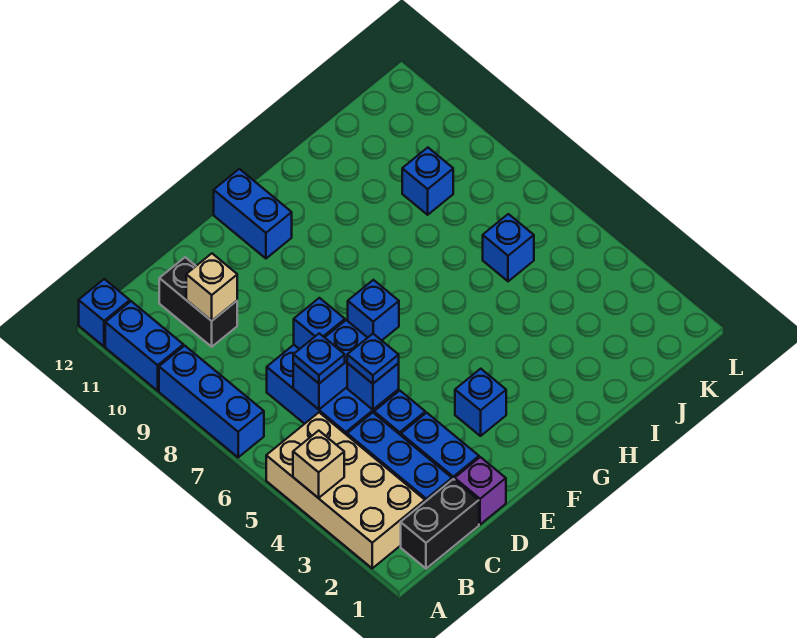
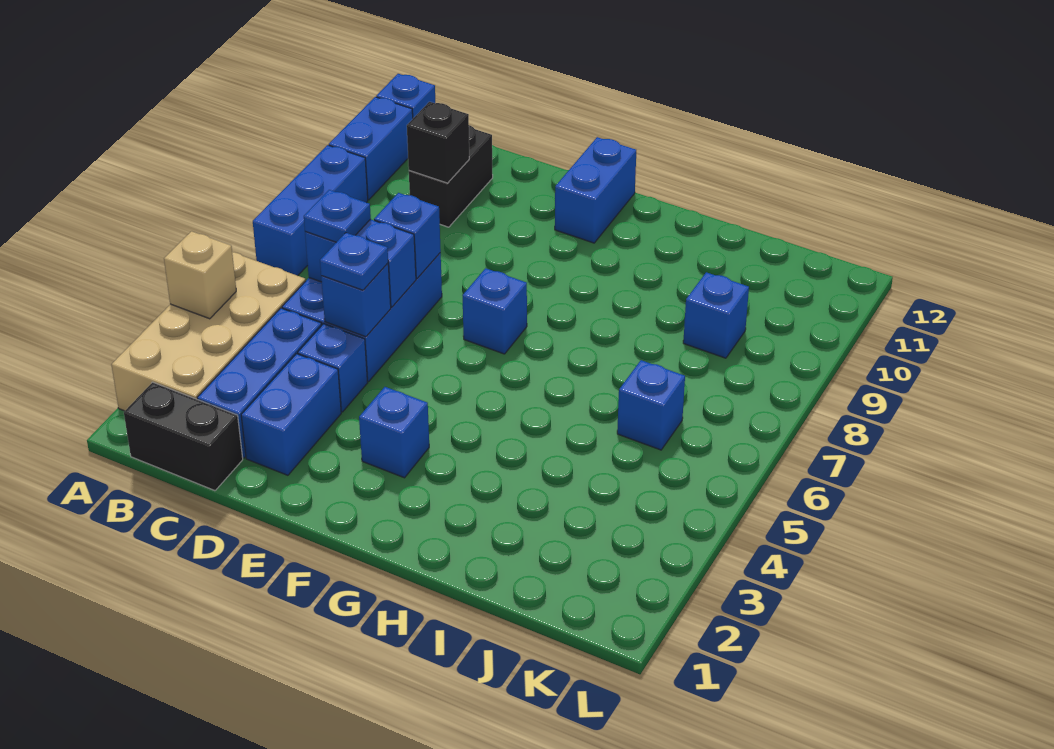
tan brick C10 level 2 -> black brick C10 level 2
purple brick D1 level 1 -> none

